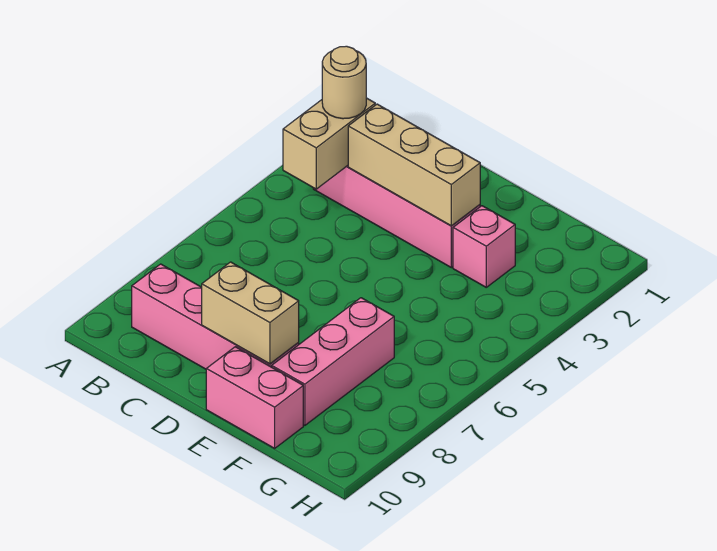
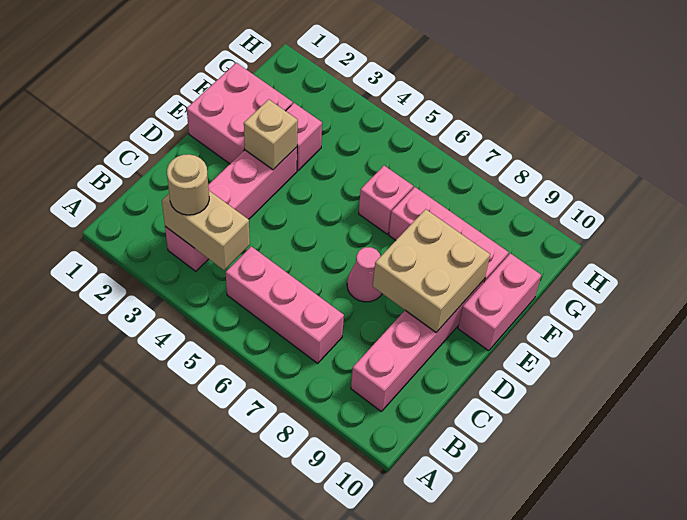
none -> pink brick B5:B7 level 1
tan brick C3:E3 level 2 -> tan brick E3 level 2
none -> pink cone D7 level 1
tan brick D9:E9 level 2 -> tan brick D8:E9 level 2
none -> pink brick E1:F2 level 1
none -> pink brick F6 level 1

